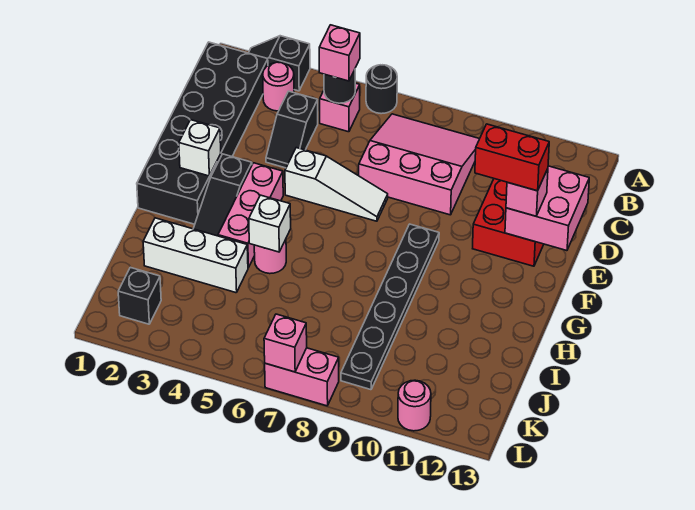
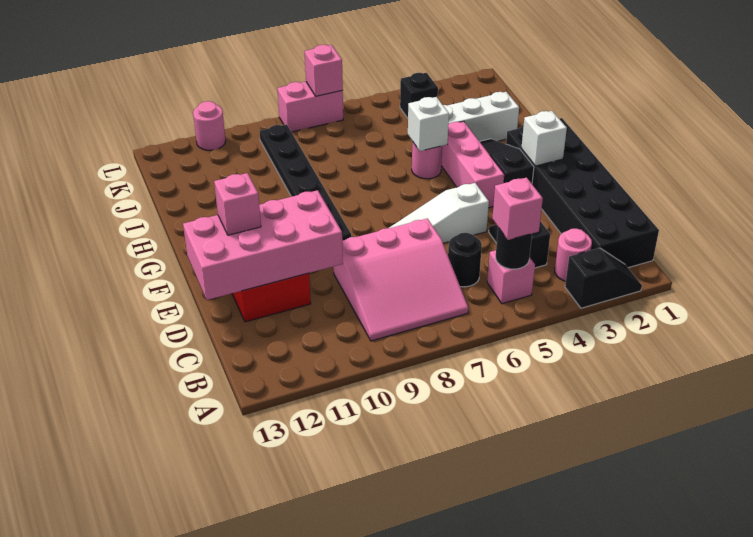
black round brick A6 level 1 -> black round brick C6 level 1
pink brick D12:E13 level 2 -> pink brick D10:E13 level 2
red brick E11:E12 level 4 -> none
black brick K2 level 1 -> black brick K4 level 1

